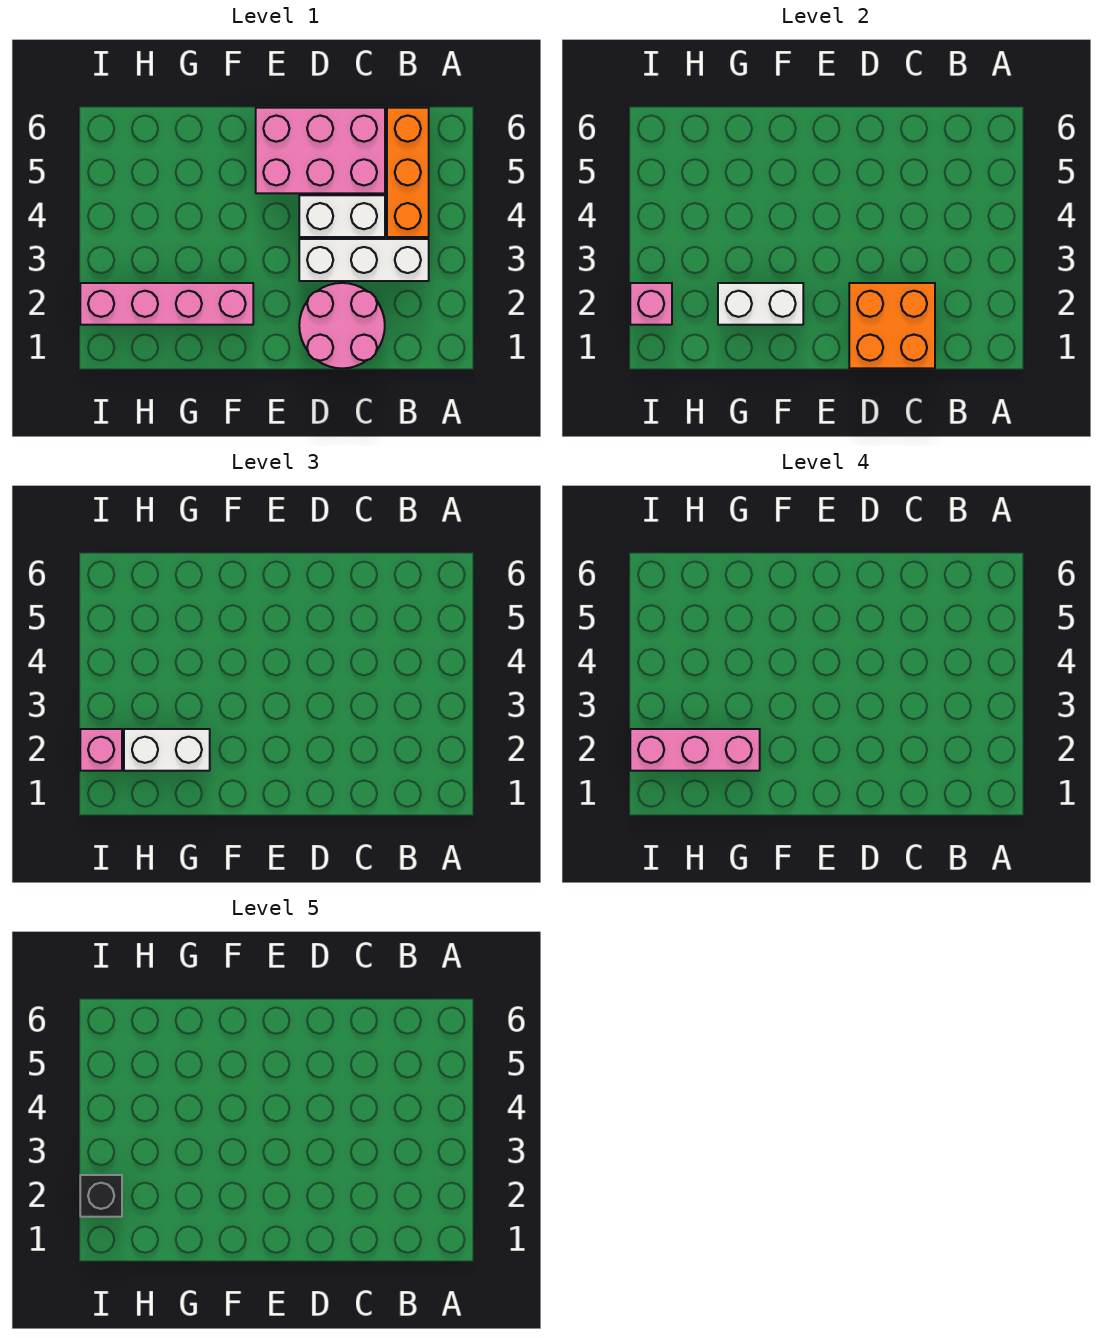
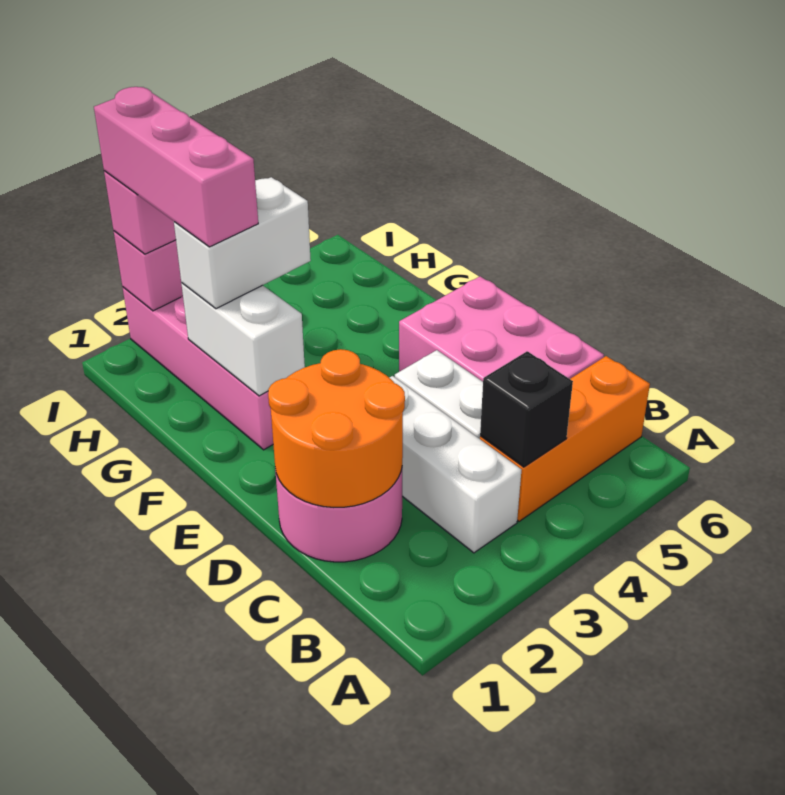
orange brick C1:D2 level 2 -> orange round brick C1:D2 level 2
white brick G2:H2 level 3 -> white brick G2:G3 level 3
black brick I2 level 5 -> black brick B4 level 2

